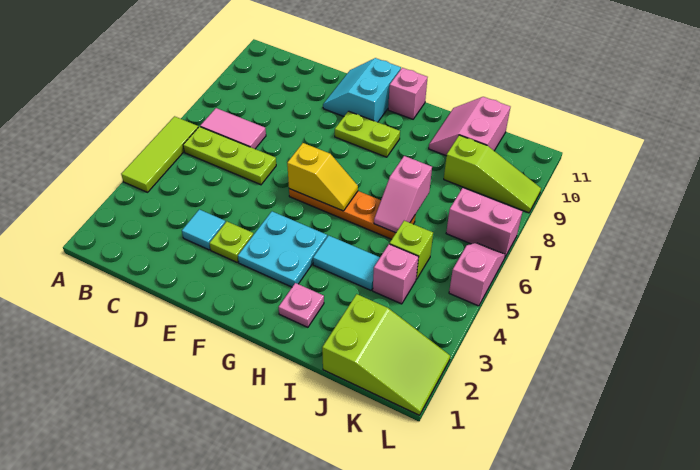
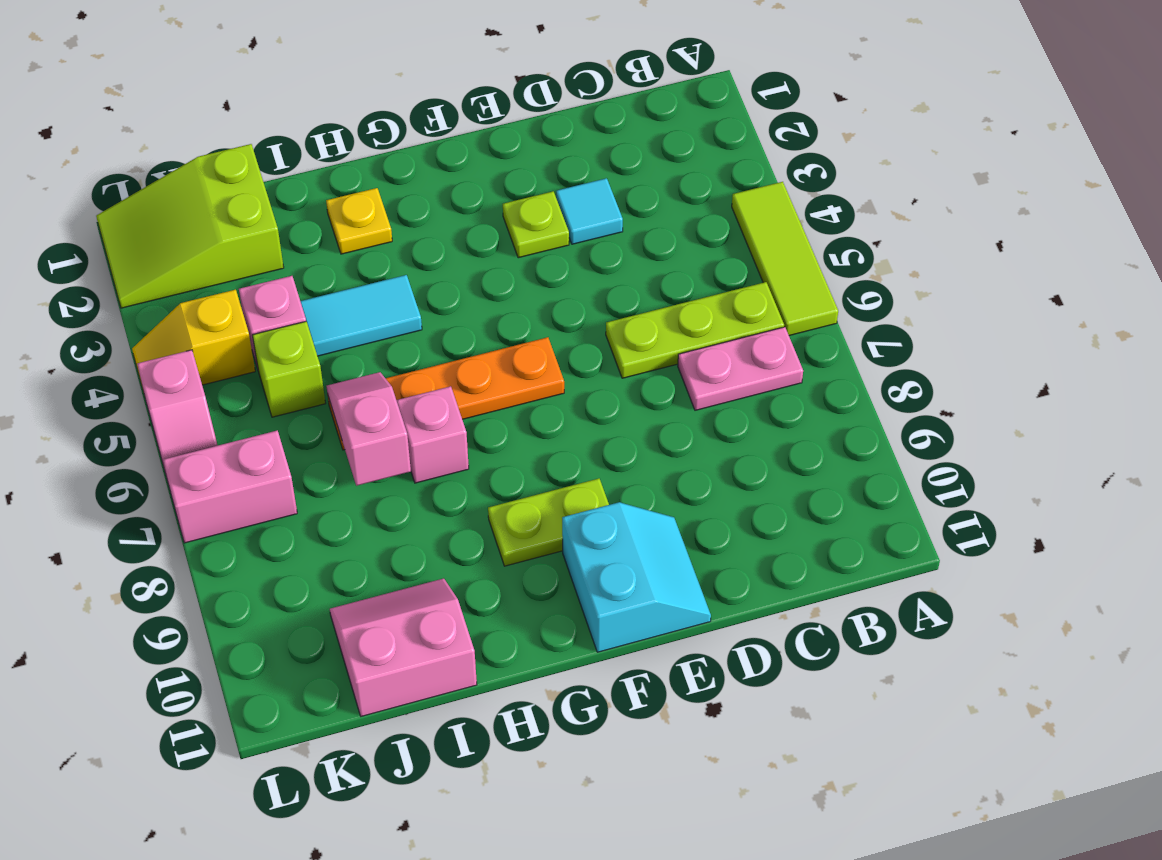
pink tile B7:C7 level 1 -> pink plate B7:C7 level 1
cyan plate F3:G4 level 1 -> none
yellow slope F6:G6 level 2 top F -> yellow slope K4:L4 level 1 top K
pink brick G11 level 1 -> pink brick H7 level 1
pink plate H2 level 1 -> yellow plate H2 level 1
pink slope I10:J11 level 1 top J -> pink slope I10:J11 level 1 top 11
lime slope J9:L9 level 1 top J -> none

